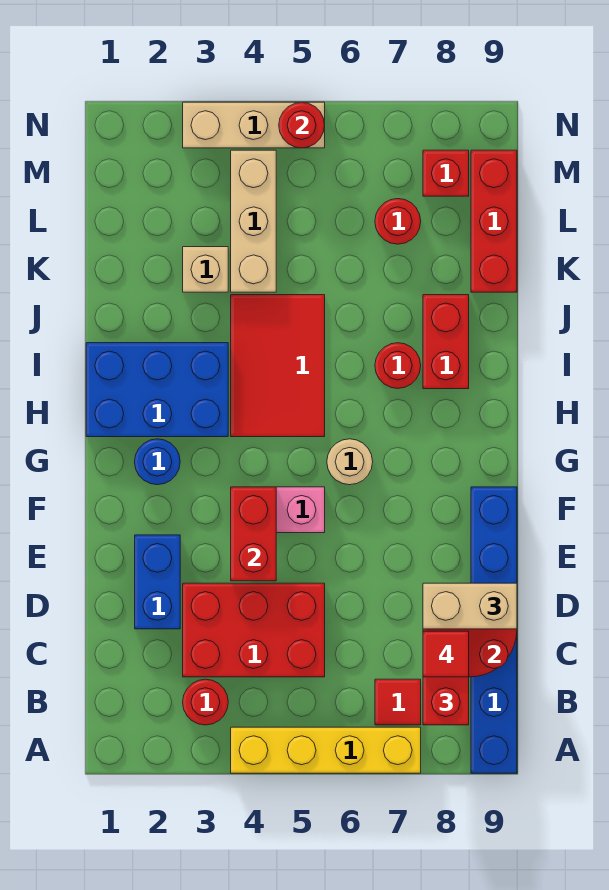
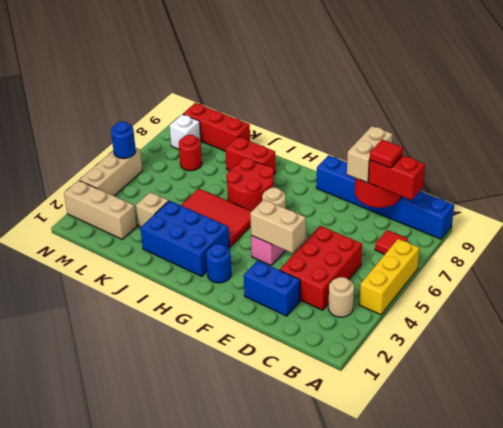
yellow brick A4:A7 level 1 -> yellow brick A4:A6 level 1
red round brick B3 level 1 -> tan round brick B3 level 1
red brick E4:F4 level 2 -> tan brick E4:F4 level 2
blue brick H1:I3 level 1 -> blue brick H2:J3 level 1
red round brick I7 level 1 -> red round brick H6:I7 level 1
tan brick K4:M4 level 1 -> tan brick L2:N2 level 1
red brick M8 level 1 -> white brick M8 level 1
red round brick N5 level 2 -> blue round brick N5 level 2

